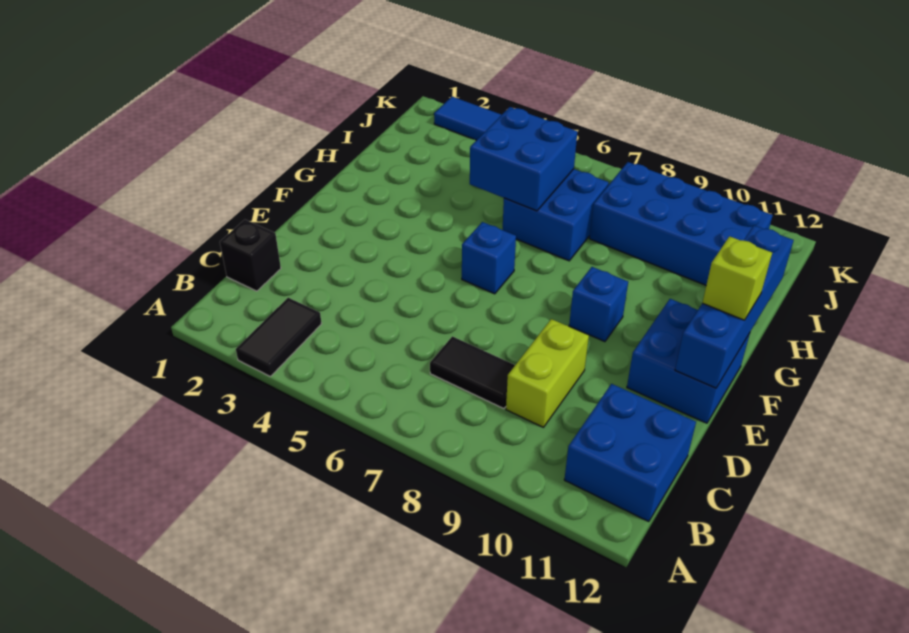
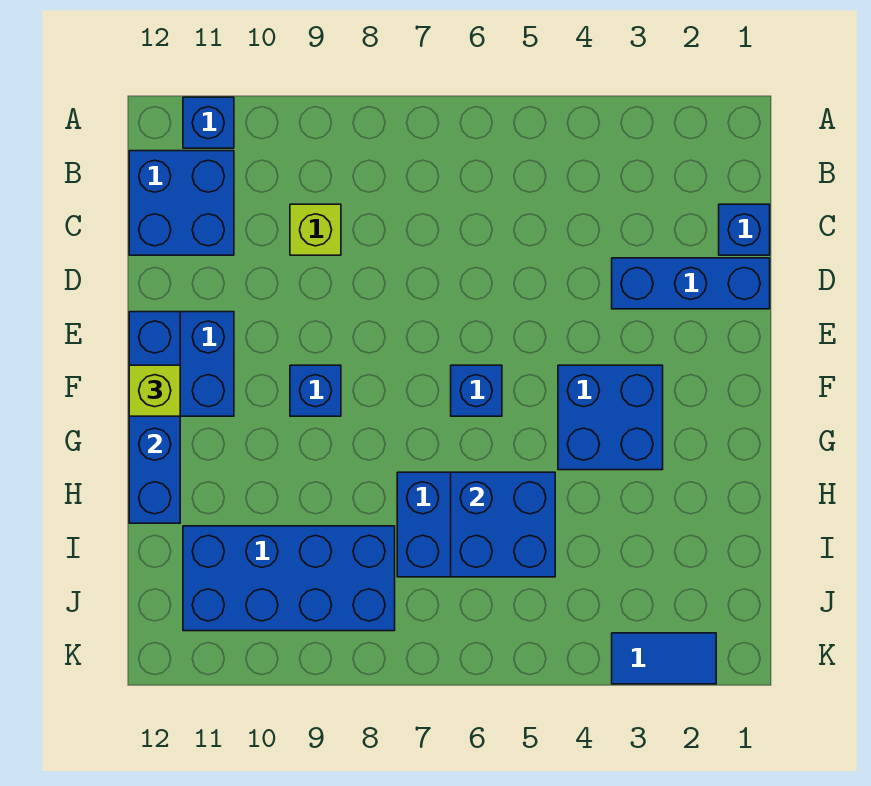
black tile A3:B3 level 1 -> none
none -> blue brick A11 level 1
black brick C1 level 1 -> blue brick C1 level 1
black tile C7:C8 level 1 -> none
lime brick C9:D9 level 1 -> lime brick C9 level 1
none -> blue brick D1:D3 level 1
none -> blue brick F3:G4 level 1

